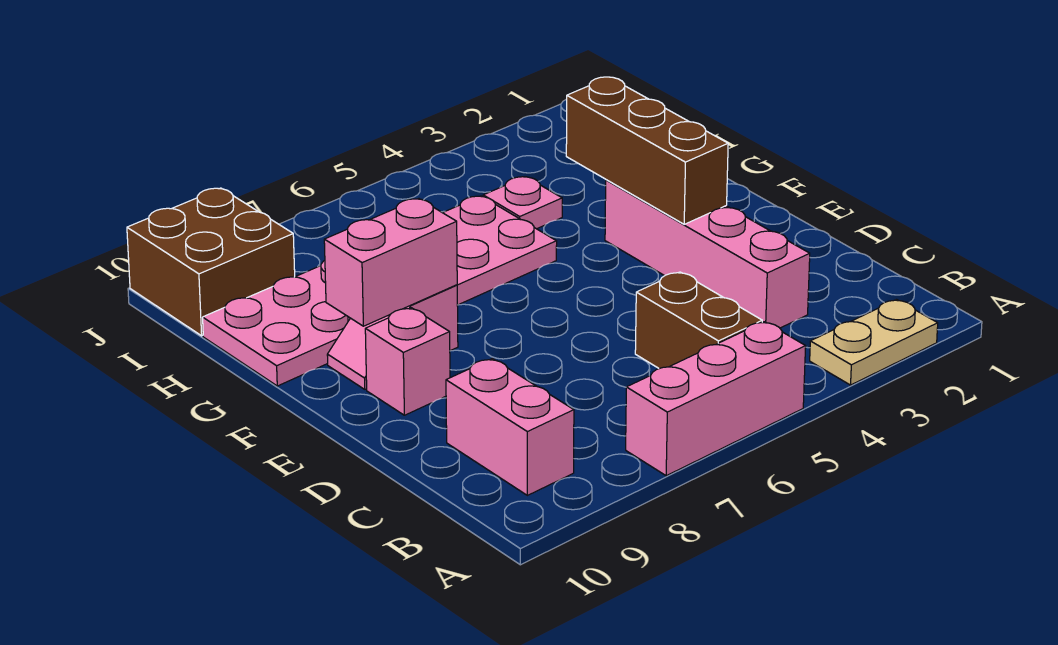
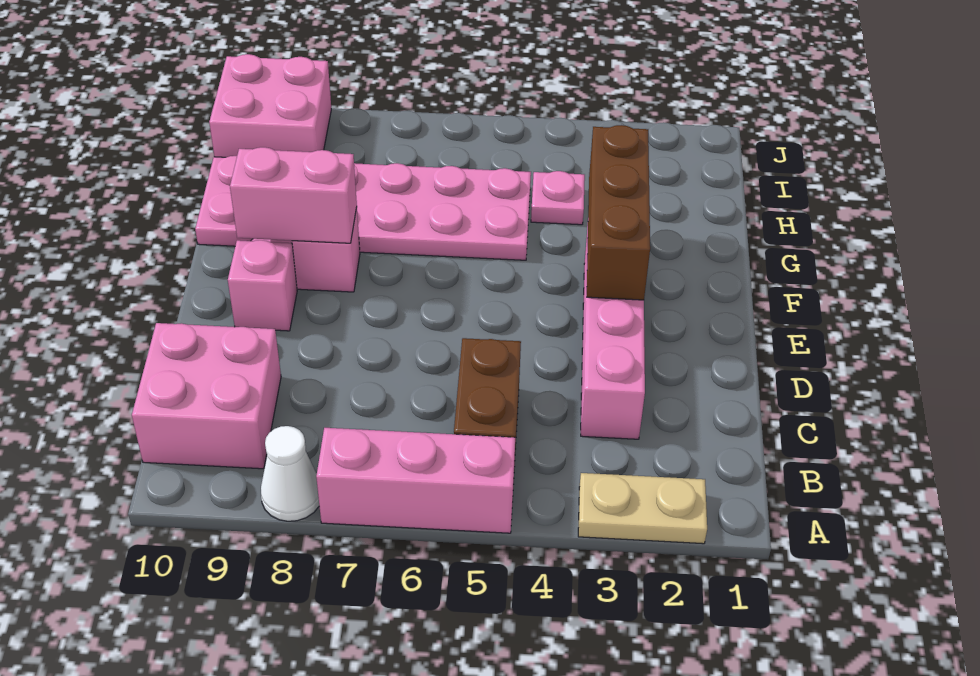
none -> white cone A8 level 1
pink brick B9:C9 level 1 -> pink brick B9:C10 level 1
brown brick I9:J10 level 1 -> pink brick I9:J10 level 1

